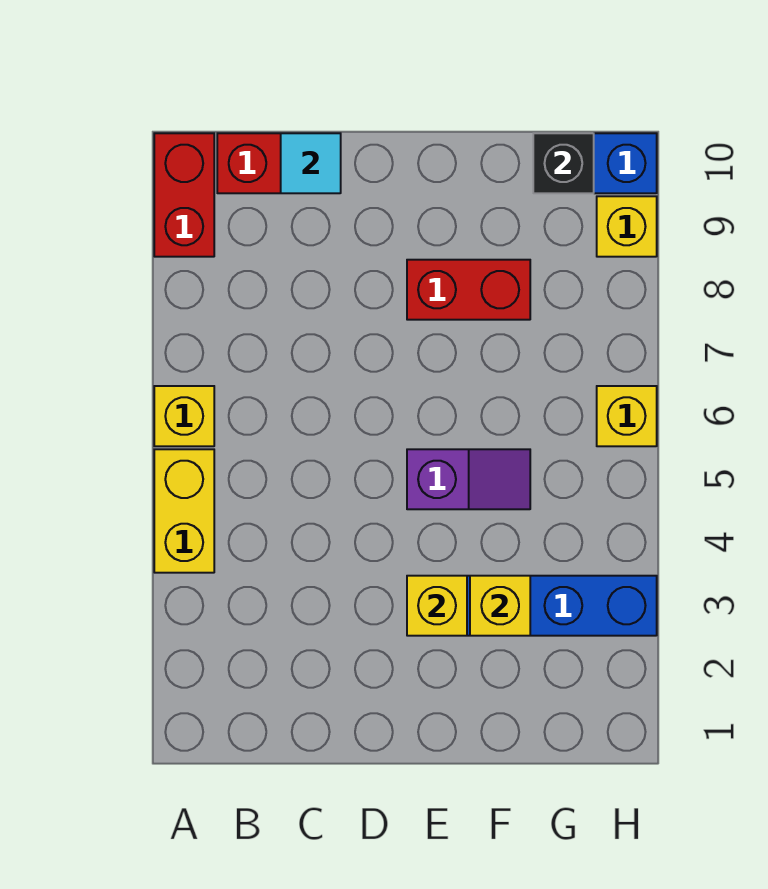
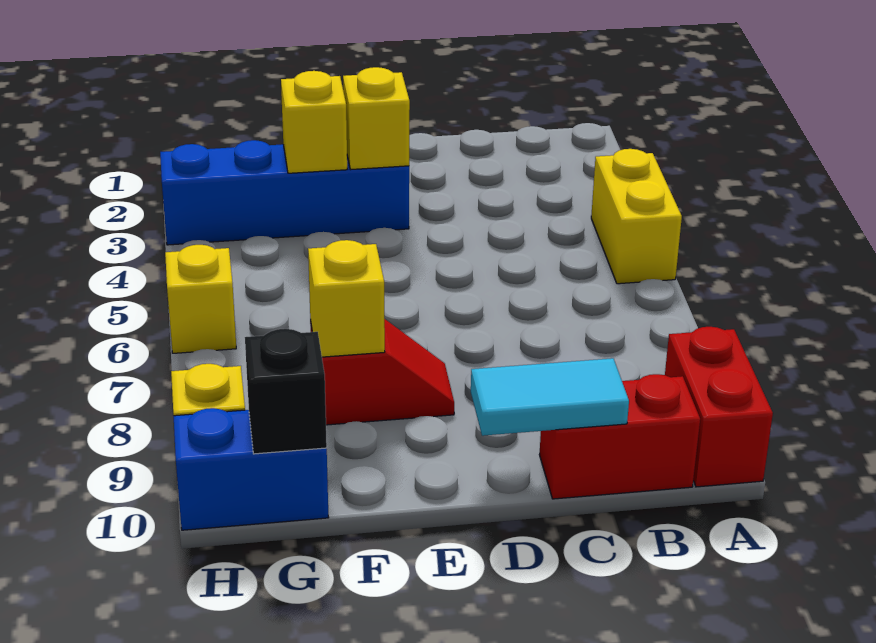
yellow brick A6 level 1 -> yellow brick F8 level 2
cyan tile C10 level 2 -> cyan tile C10:D10 level 2
purple slope E5:F5 level 1 top E -> none
red brick E8:F8 level 1 -> red slope E8:F8 level 1 top F

